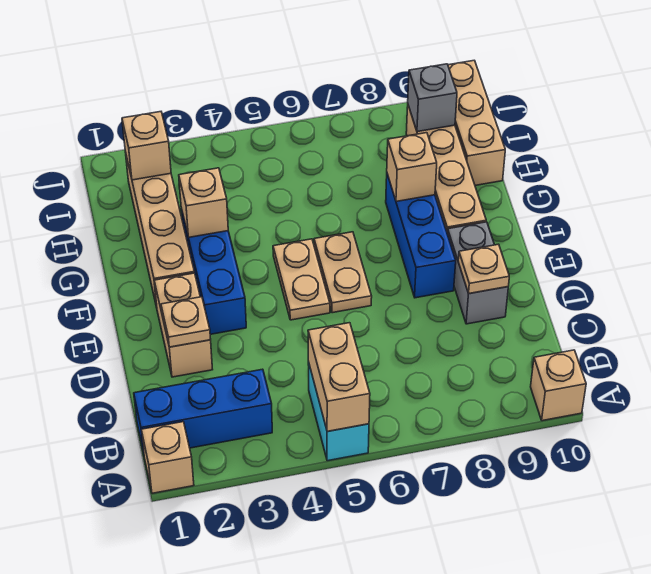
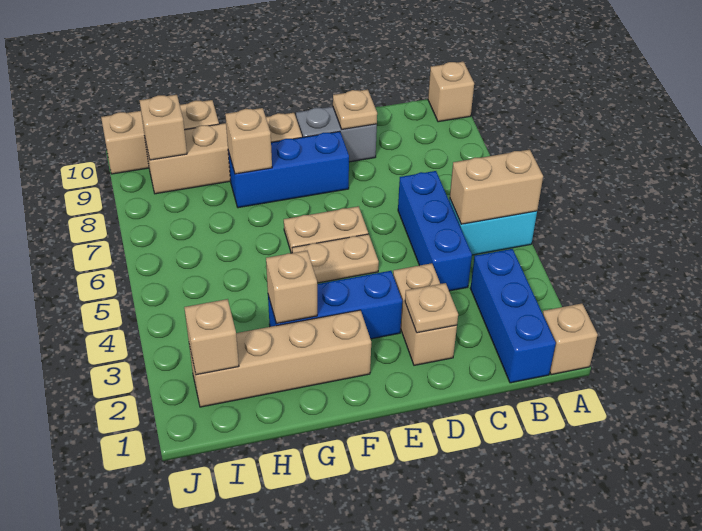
none -> blue brick C4:C6 level 1
tan brick D2:E2 level 1 -> tan brick D2:D3 level 1
grey brick I9 level 2 -> tan brick I9 level 2

